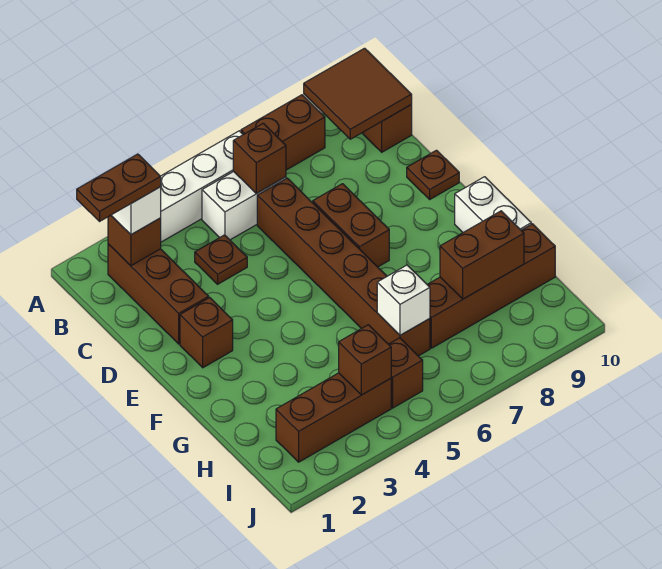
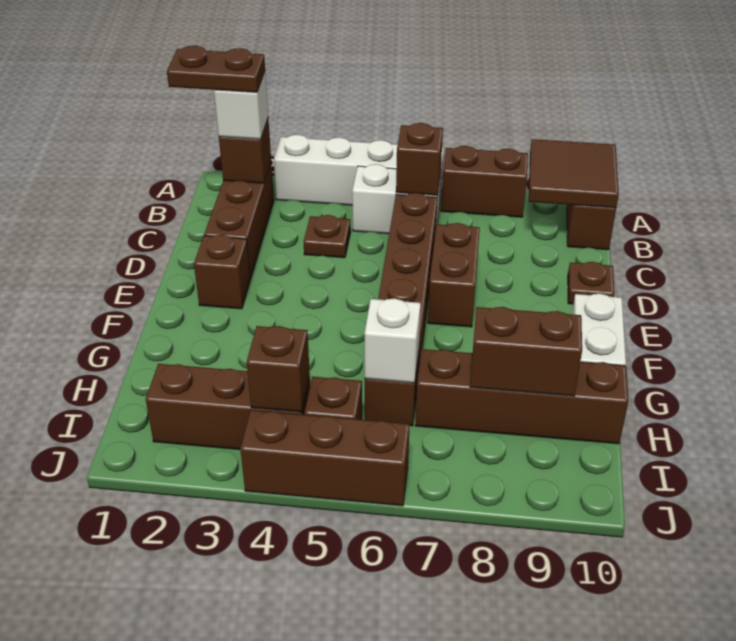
none -> brown brick J4:J6 level 1

